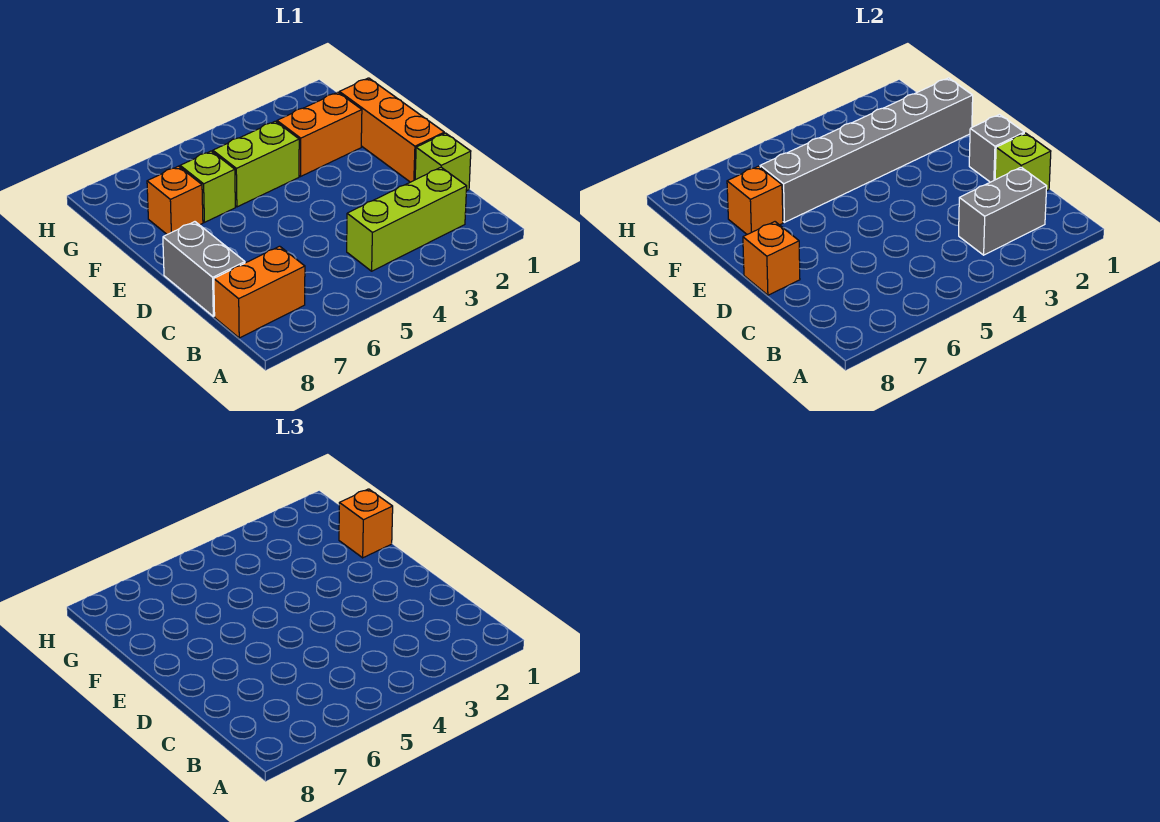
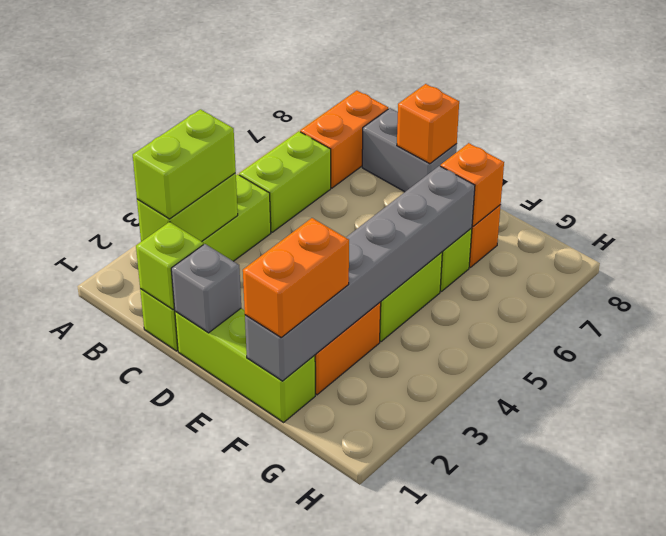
grey brick B2:B3 level 2 -> lime brick B2:B3 level 2
none -> lime brick B2:B3 level 3
none -> lime brick B5:B6 level 1
orange brick D1:F1 level 1 -> lime brick D1:F1 level 1
orange brick F1 level 3 -> orange brick F1:F2 level 3

